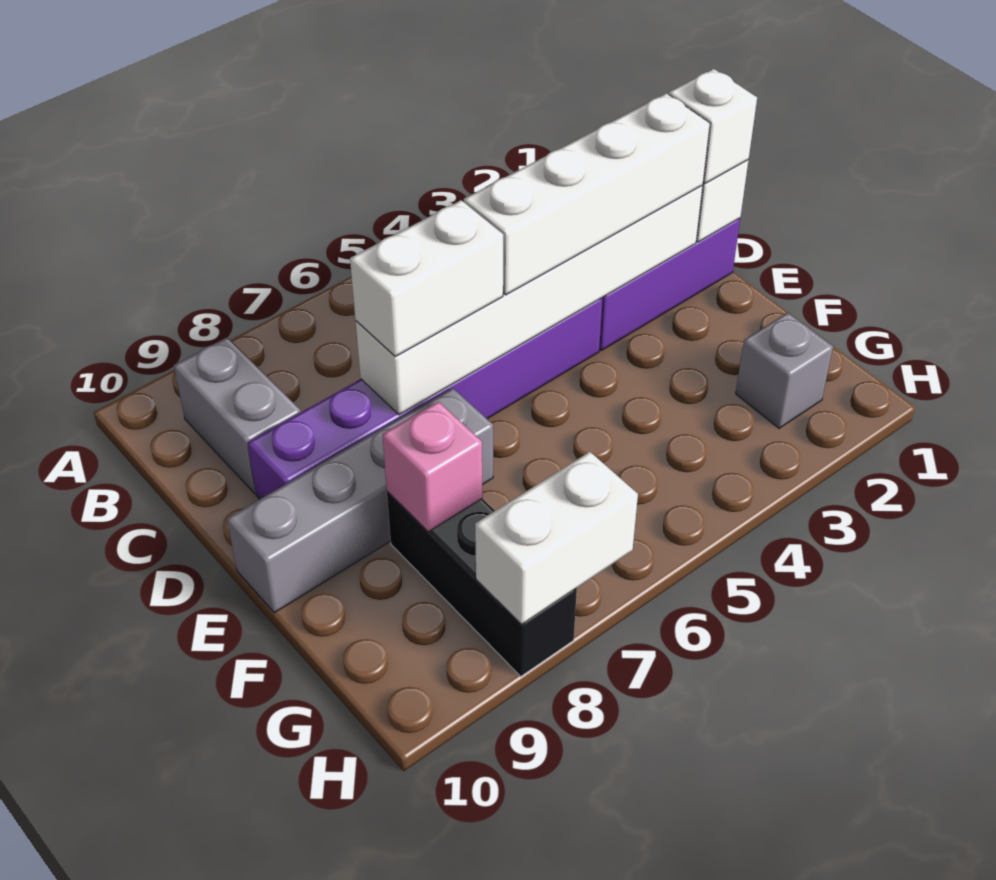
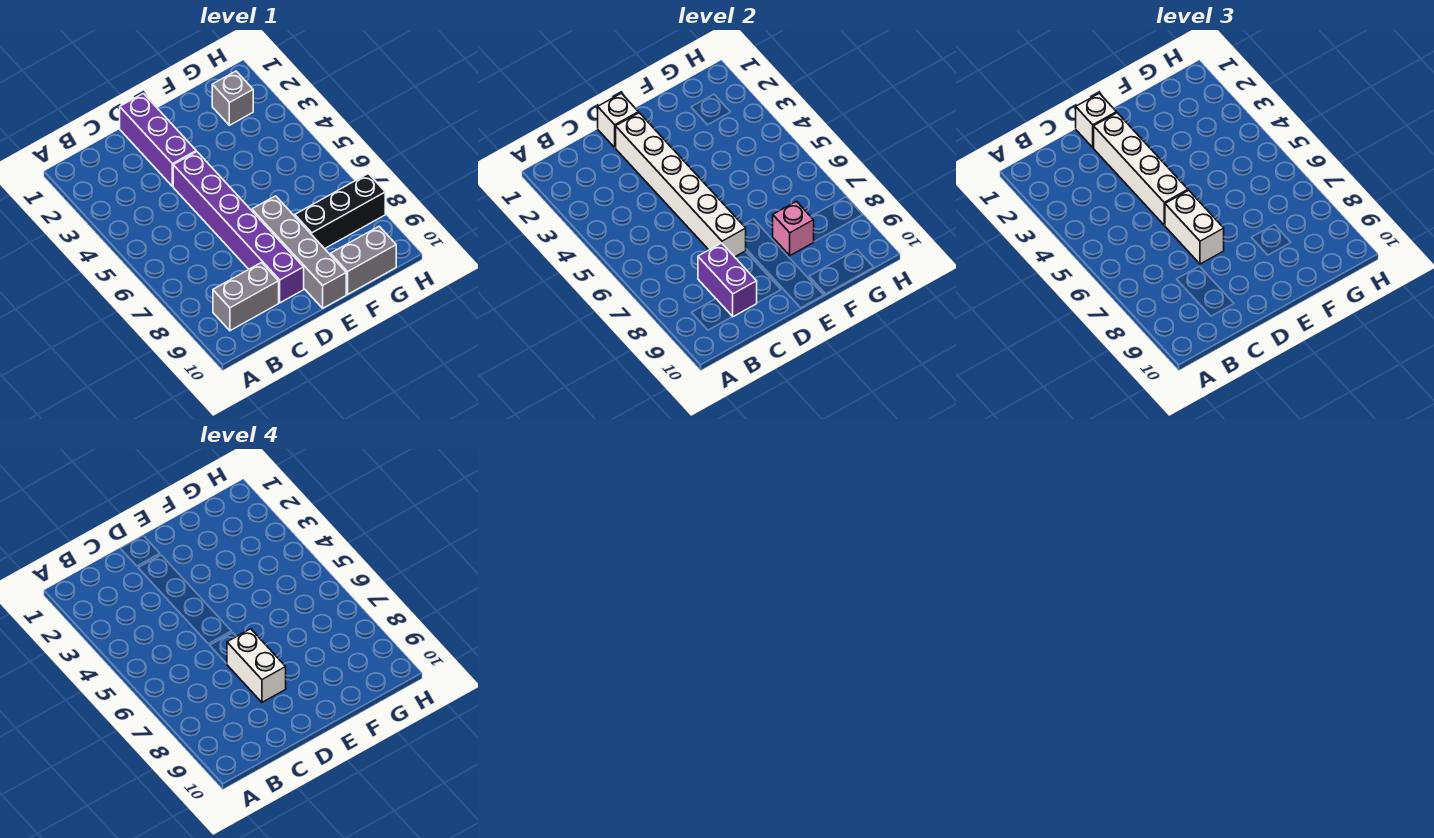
none -> purple brick C8:C9 level 2
none -> grey brick F10:G10 level 1
white brick H7:H8 level 2 -> white brick D7:D8 level 4

